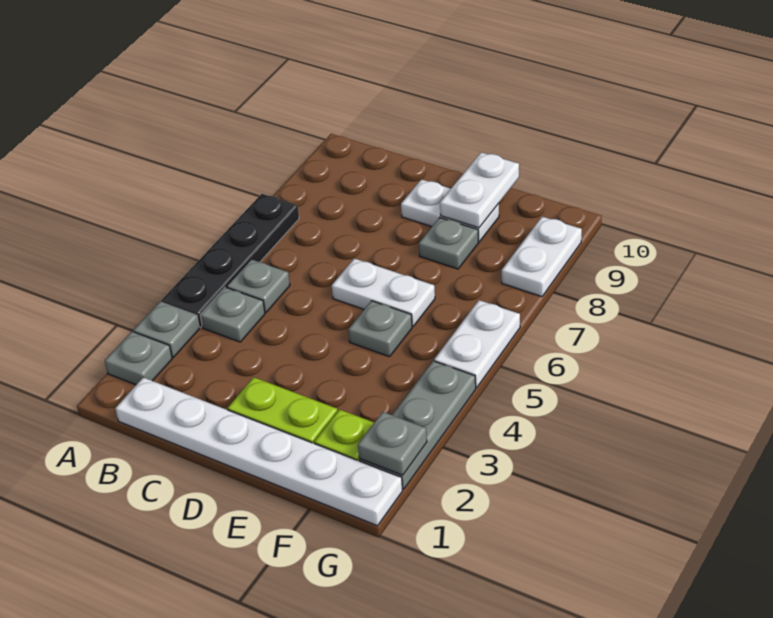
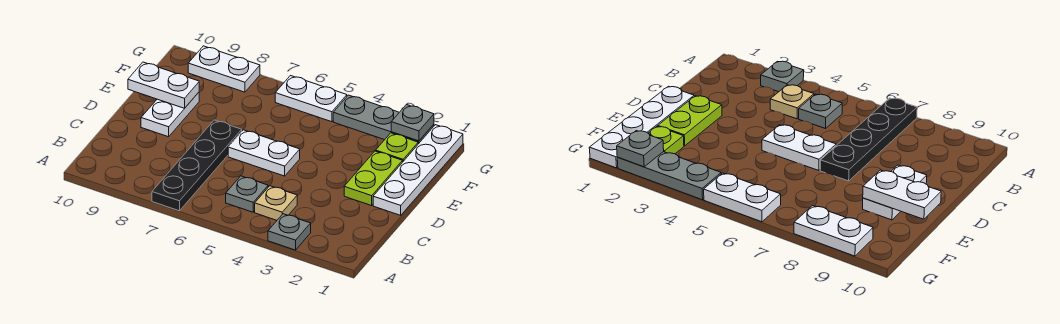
grey plate A2 level 1 -> none
black plate A4:A7 level 1 -> black plate A7:D7 level 1
white plate B1:G1 level 1 -> white plate D1:G1 level 1
grey plate B4 level 1 -> tan plate B4 level 1
white plate D6:E6 level 1 -> white plate D5:D6 level 1
grey plate E5 level 1 -> none
grey plate E8 level 1 -> none

